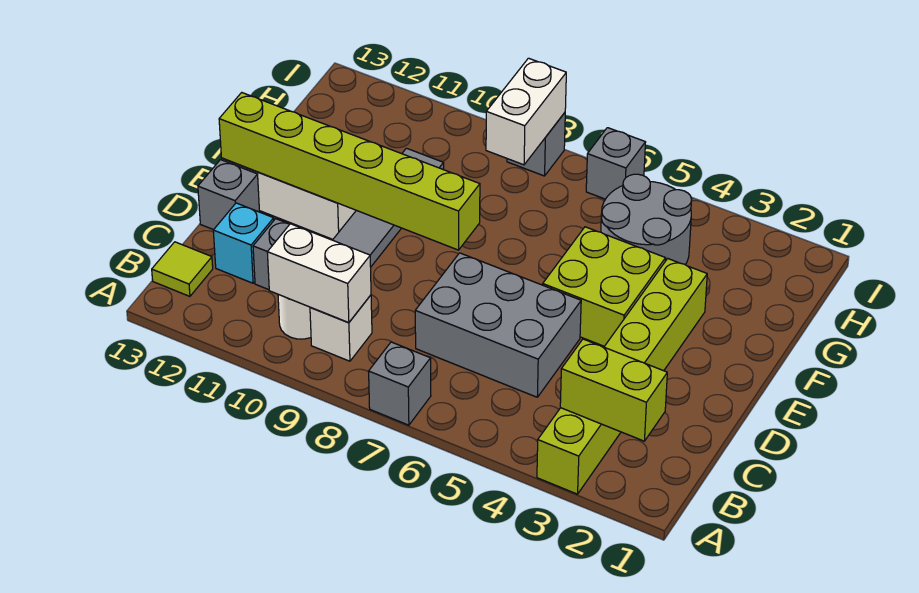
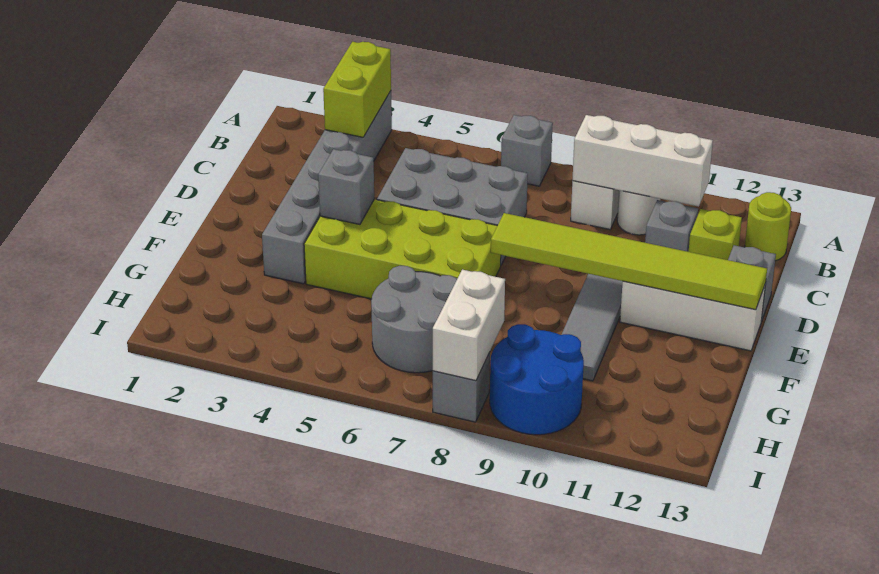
lime brick A3:F3 level 1 -> grey brick A3:F3 level 1
lime brick B2:B3 level 2 -> lime brick A3:B3 level 2
white brick B9:B10 level 2 -> white brick B9:B11 level 2
lime tile B13 level 1 -> lime round brick B13 level 1
cyan brick C12 level 1 -> lime brick C12 level 1
lime brick E4:F5 level 1 -> lime brick E4:F7 level 1
lime brick E8:E13 level 2 -> lime tile E8:E13 level 2
grey round brick G4:H5 level 1 -> grey round brick G6:H7 level 1
none -> blue round brick H9:I10 level 1
grey brick I6 level 1 -> grey brick E4 level 2

